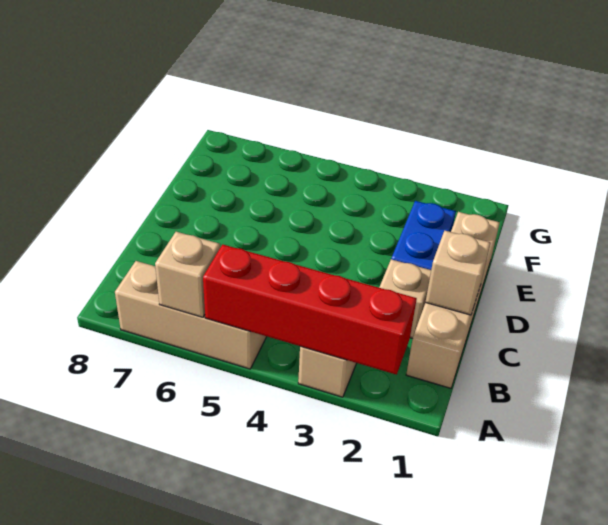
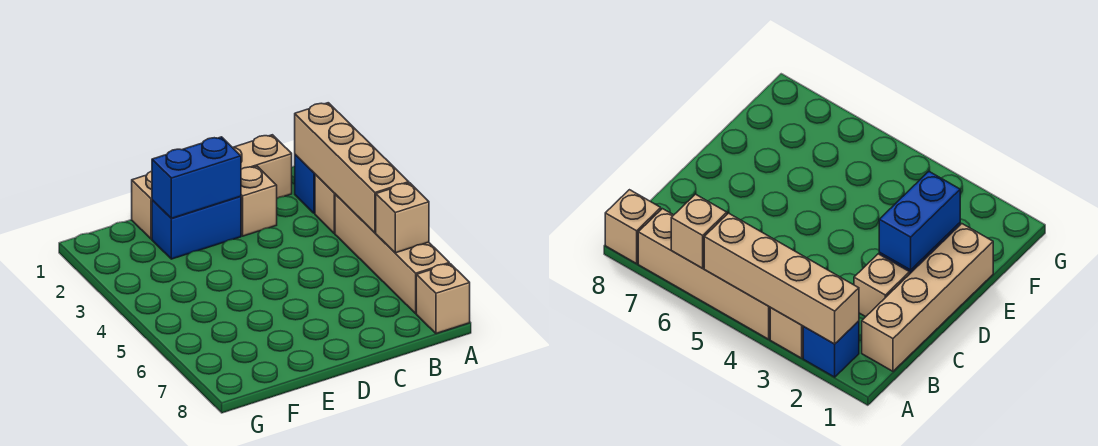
none -> blue brick A2 level 1
red brick A2:A5 level 2 -> tan brick A2:A5 level 2
tan brick A5:A7 level 1 -> tan brick A4:A7 level 1
tan brick C1 level 2 -> tan brick A8 level 1
none -> blue brick D2:E2 level 2

